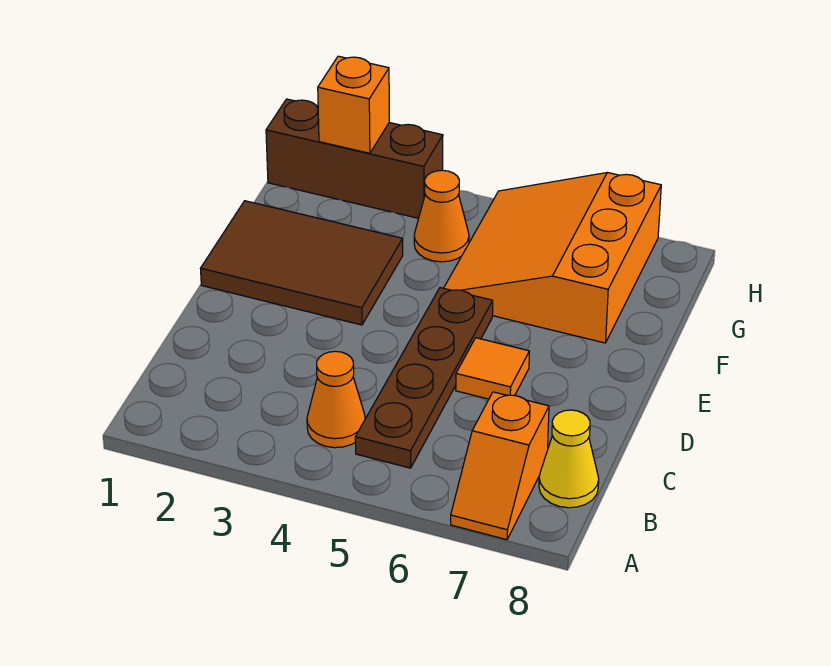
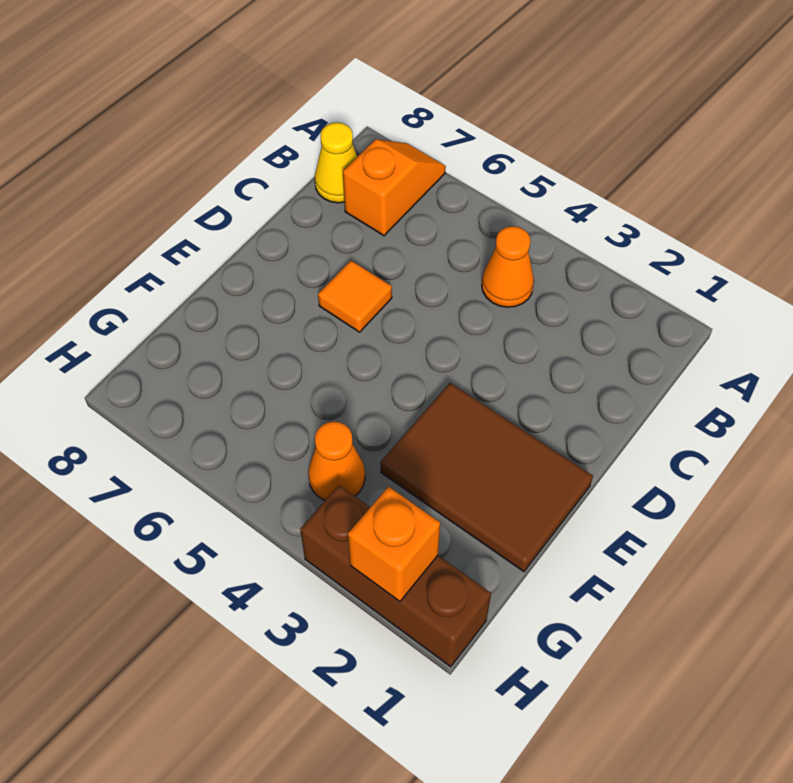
brown plate B5:E5 level 1 -> none
orange slope F5:H7 level 1 top 7 -> none

